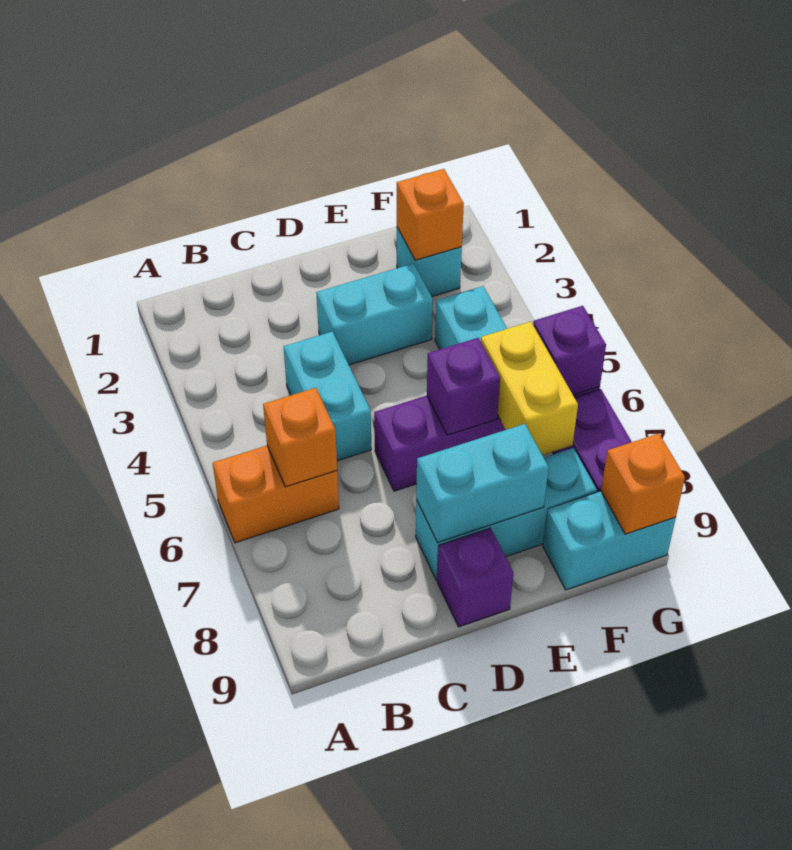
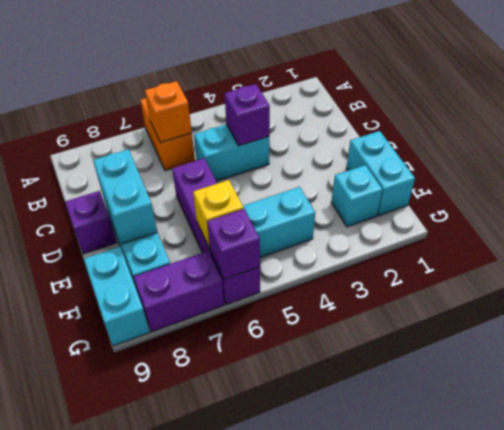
cyan brick D3:E3 level 1 -> cyan brick E1:F1 level 1
purple brick E6 level 2 -> purple brick C4 level 2
orange brick F2 level 2 -> none
yellow brick F6:F7 level 2 -> yellow brick F6 level 2
orange brick G9 level 2 -> none

